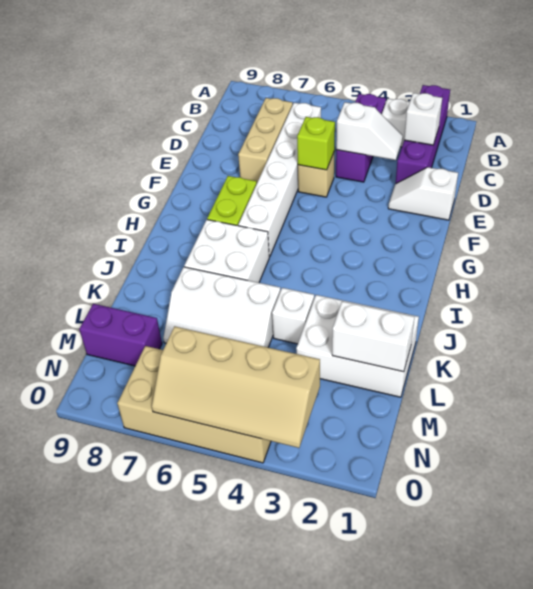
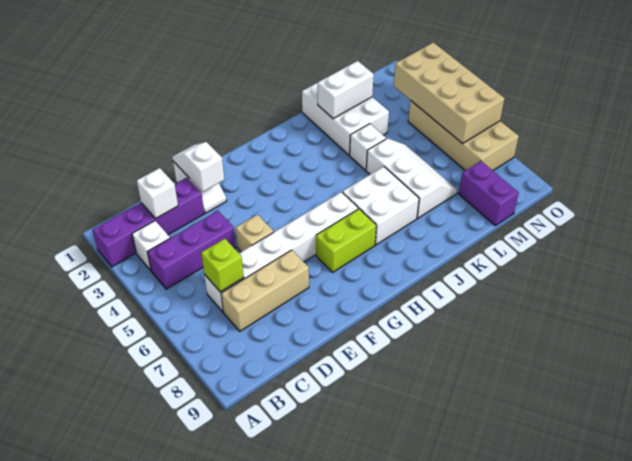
white slope D3:D4 level 2 top 4 -> white slope E1:E2 level 2 top 2
lime brick E5 level 2 -> lime brick C6 level 2
white brick L1:L2 level 2 -> white brick K2:L2 level 2
tan slope N3:O6 level 2 top N -> tan brick N3:O6 level 2

